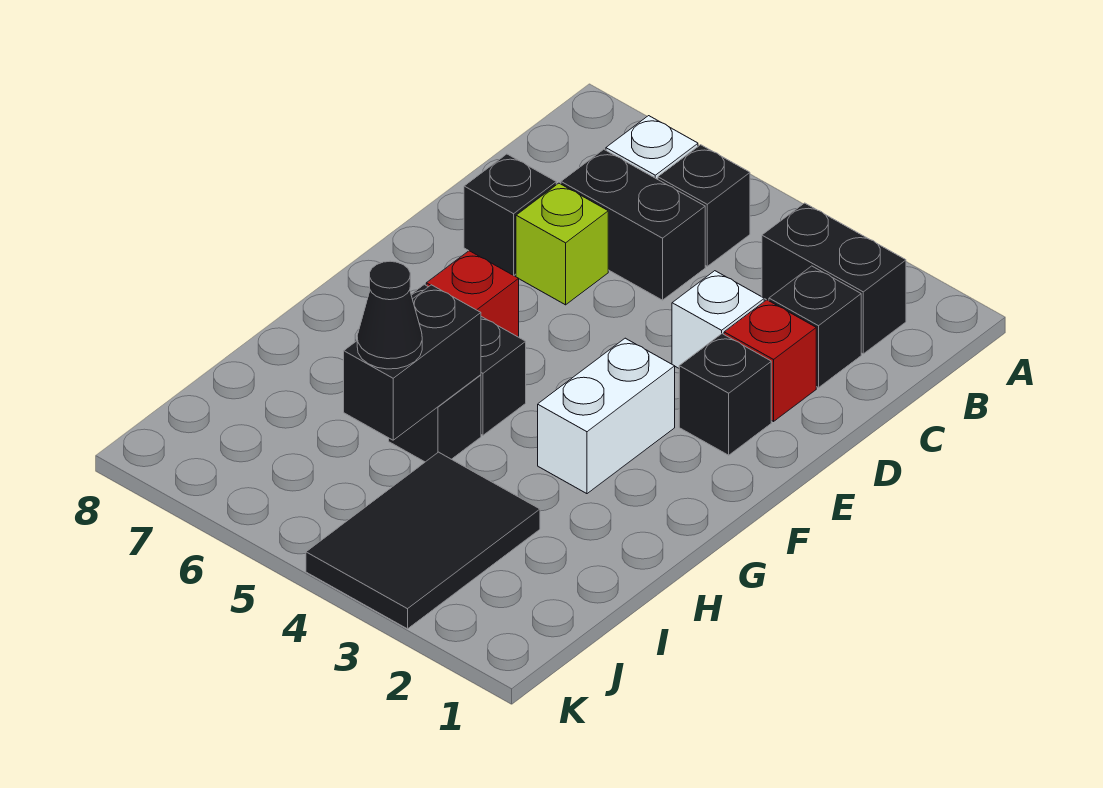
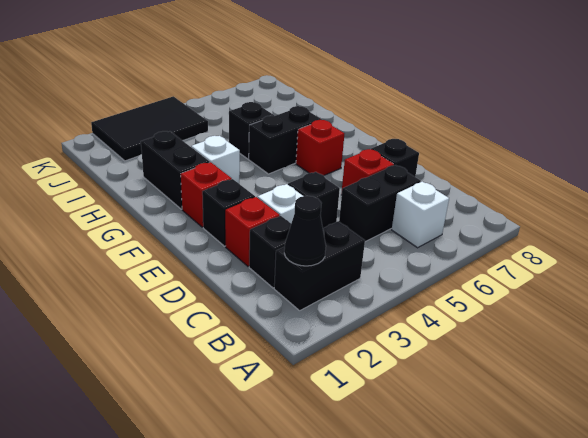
black brick B5 level 1 -> black brick D4 level 1
lime brick D6 level 1 -> red brick D6 level 1
none -> red brick F2 level 1
white brick F3:G3 level 1 -> white brick G3 level 1
black brick H5:I5 level 2 -> black brick G2:H2 level 1
black tile I3:K4 level 1 -> black tile J2:K4 level 1
black cone I5 level 3 -> black cone B2 level 2

